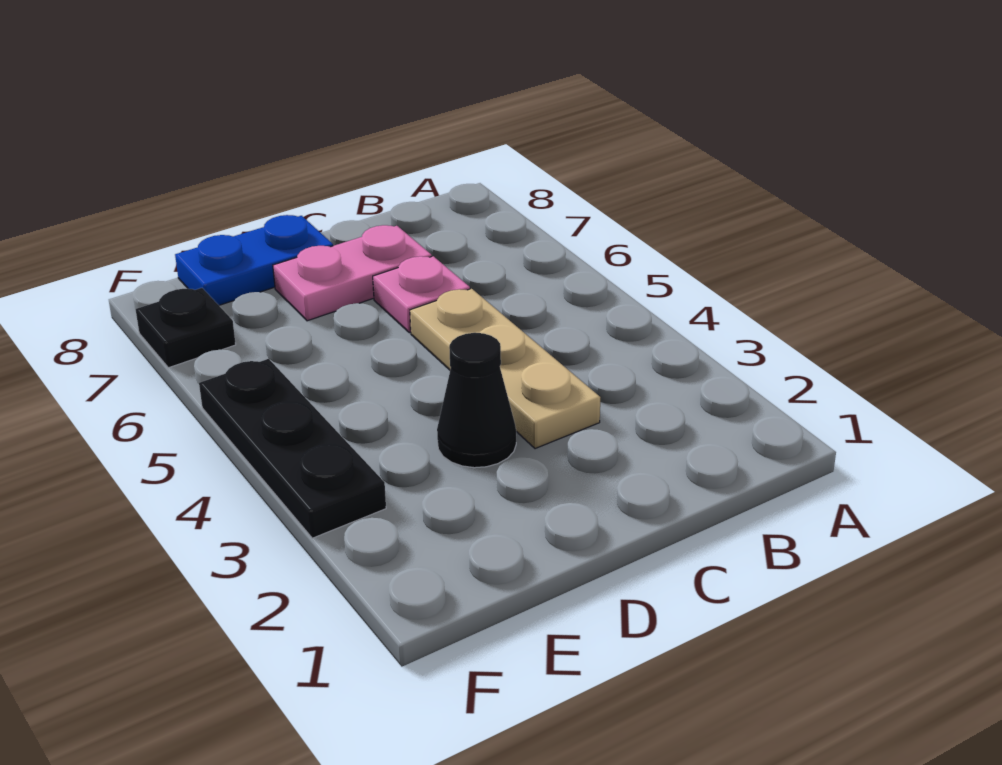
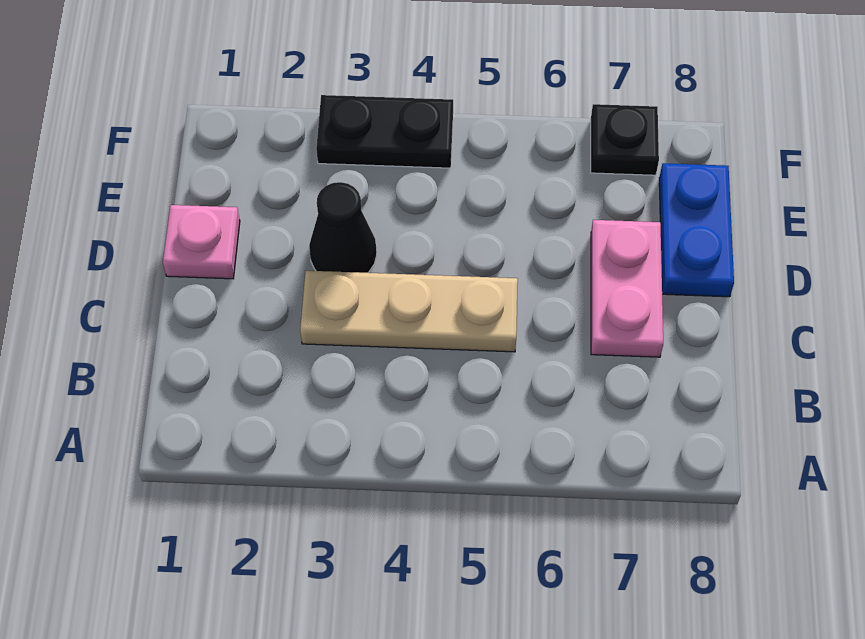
pink plate C6 level 1 -> pink plate D1 level 1
black plate F3:F5 level 1 -> black plate F3:F4 level 1

